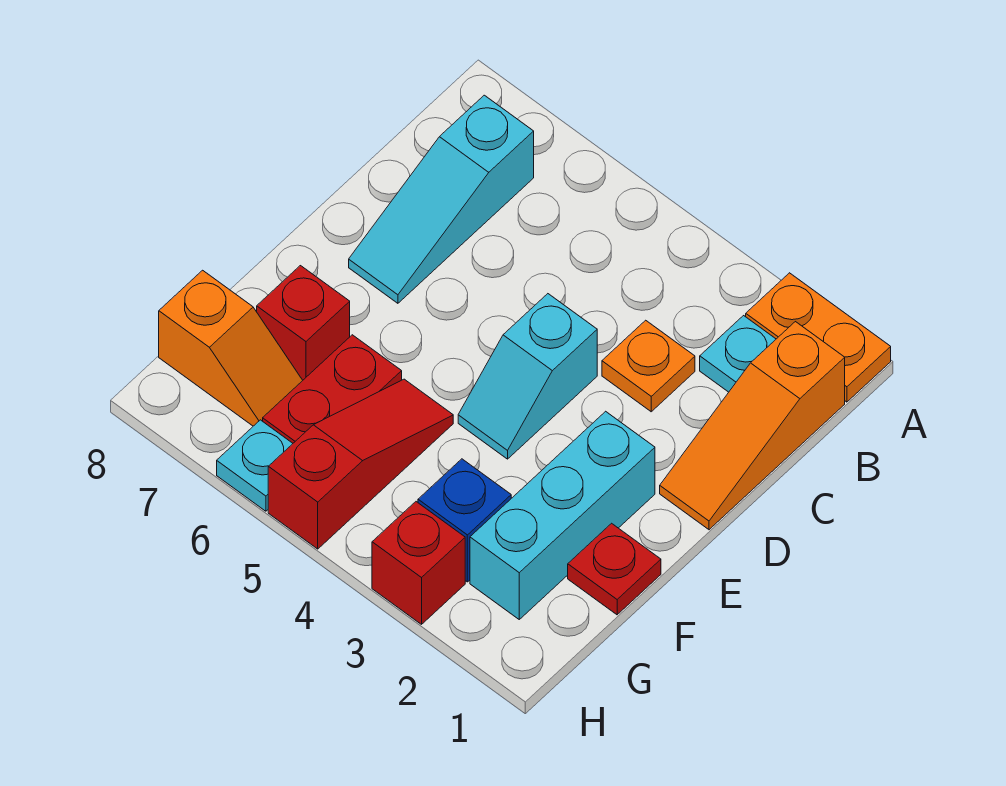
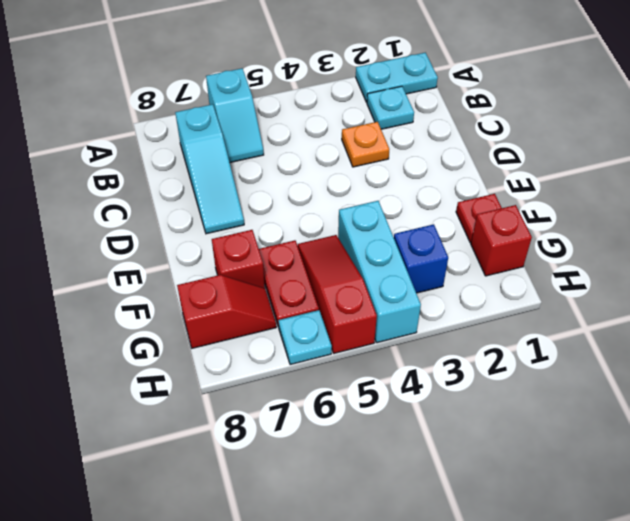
orange plate A1:A2 level 1 -> cyan plate A1:A2 level 1
orange slope B1:D1 level 1 top B -> none
cyan slope D4:E4 level 1 top D -> cyan slope A6:B6 level 1 top A
cyan brick E2:G2 level 1 -> cyan brick F4:H4 level 1
orange slope G7:G8 level 1 top 8 -> red slope G7:G8 level 1 top 8
red brick H3 level 1 -> red brick G1 level 1

